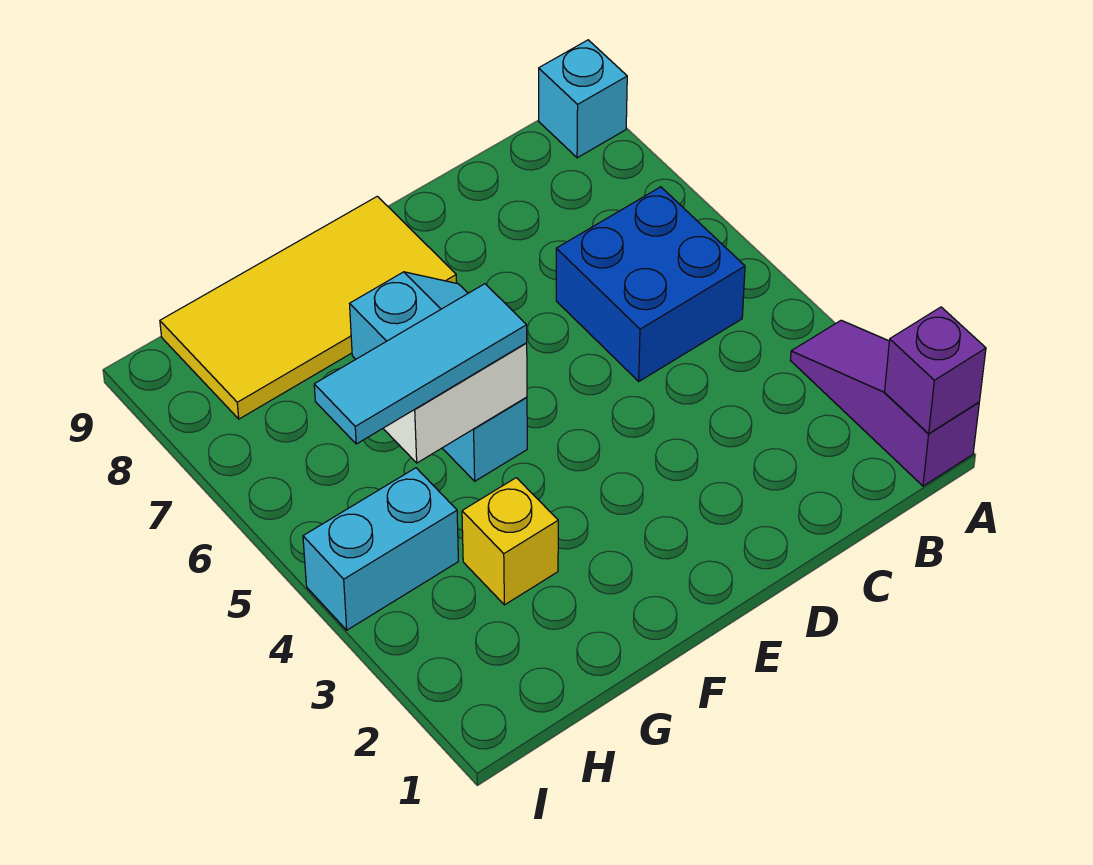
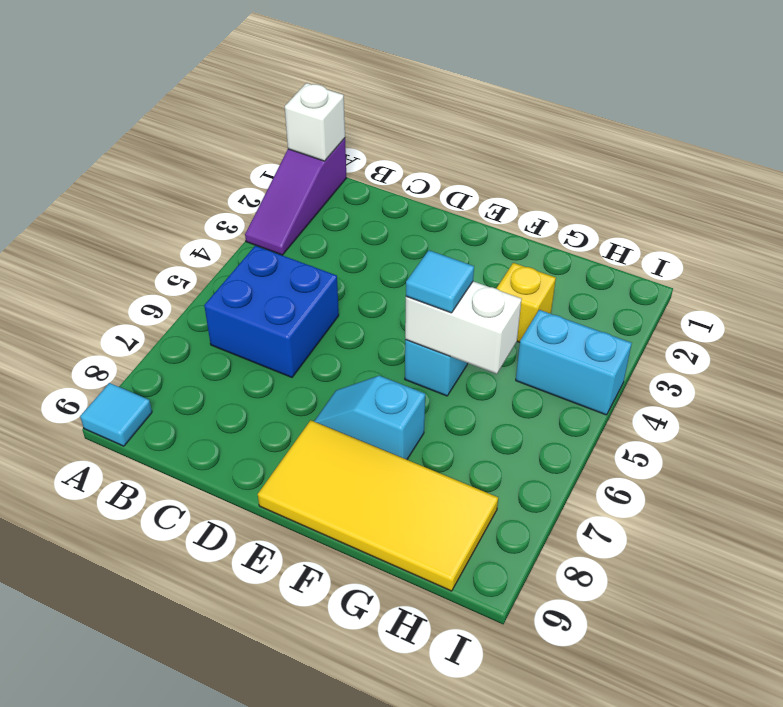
purple brick A1 level 2 -> white brick A1 level 2
cyan brick A9 level 1 -> cyan tile A9 level 1
cyan tile F5:H5 level 3 -> cyan tile F5 level 3

